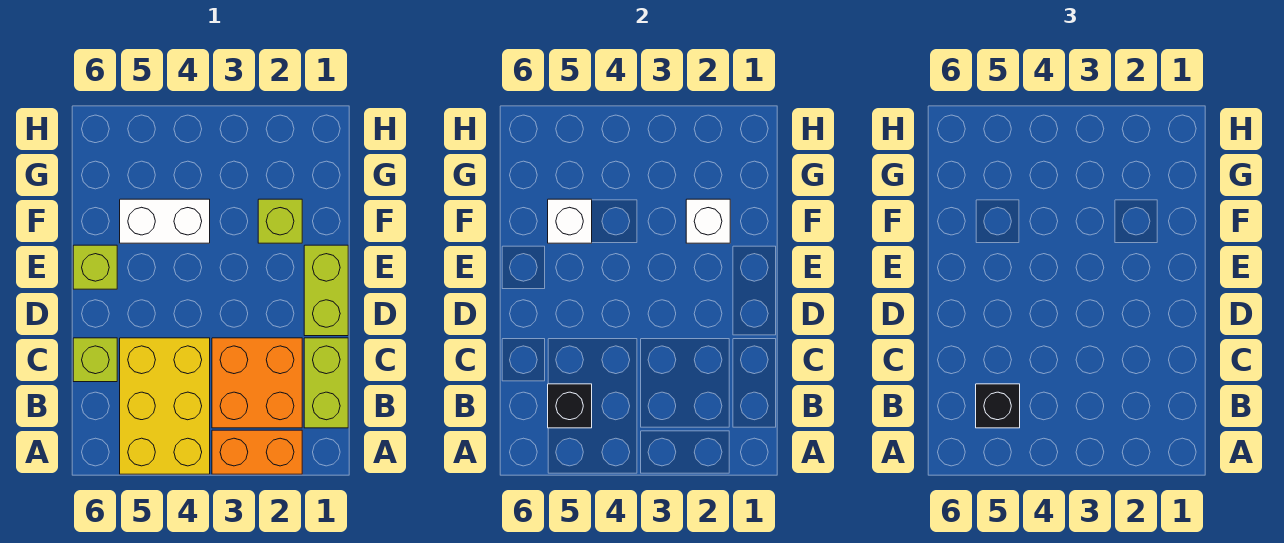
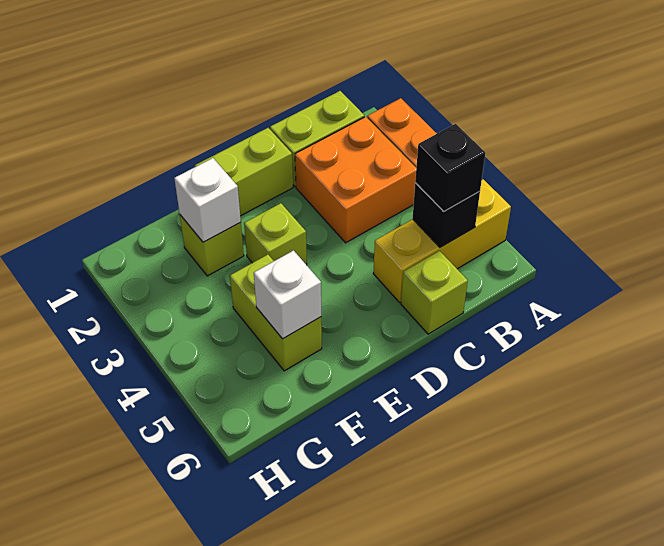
yellow brick A4:C5 level 1 -> yellow brick A5:C5 level 1
lime brick E6 level 1 -> lime brick E3 level 1
white brick F4:F5 level 1 -> lime brick F4:F5 level 1

